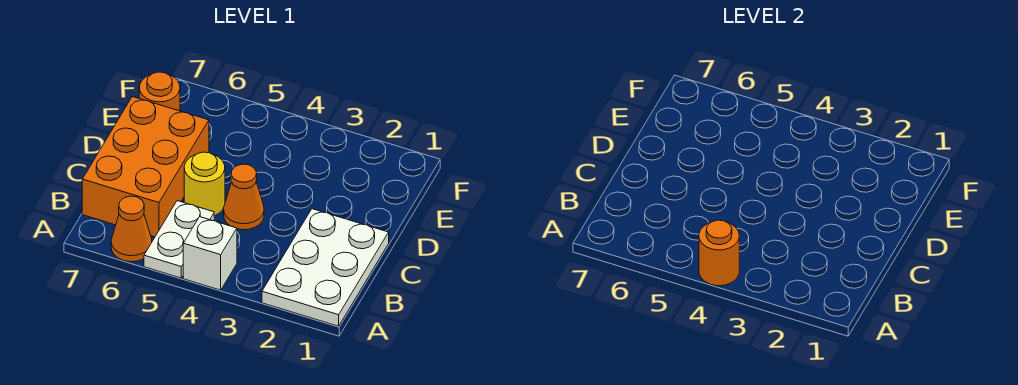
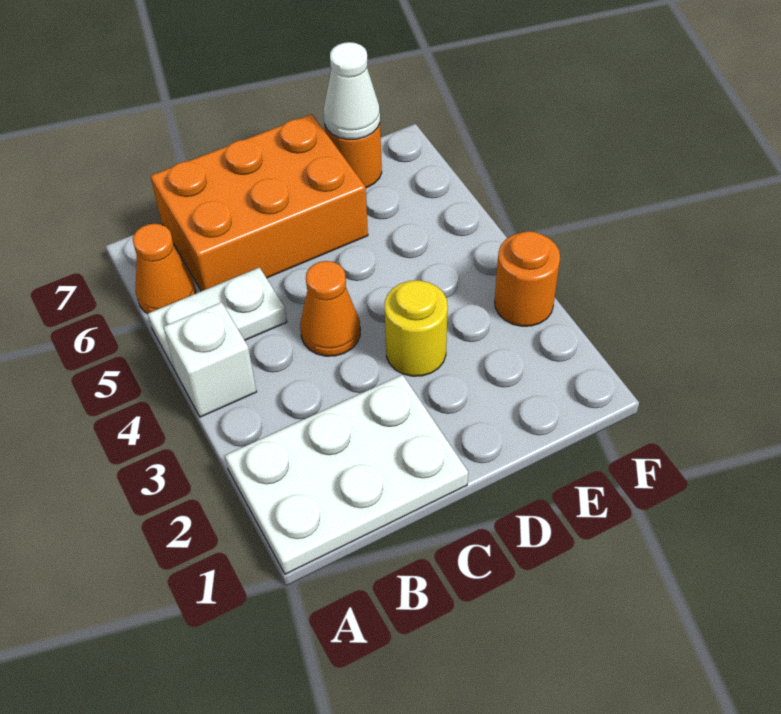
orange round brick A4 level 2 -> orange round brick F3 level 1
yellow round brick C5 level 1 -> yellow round brick D3 level 1
none -> white cone E7 level 2

